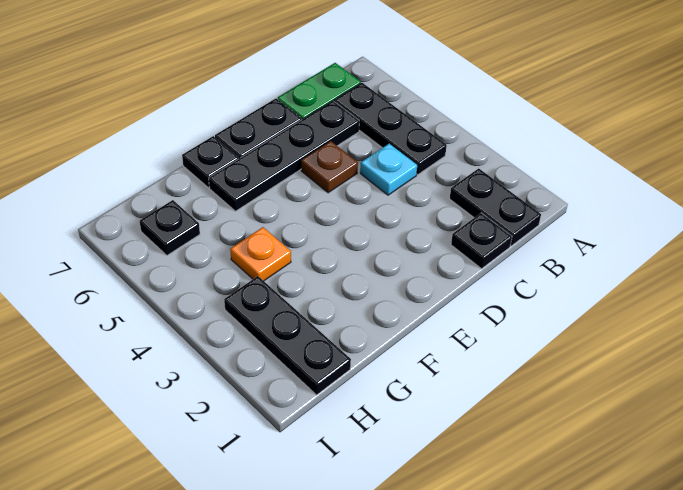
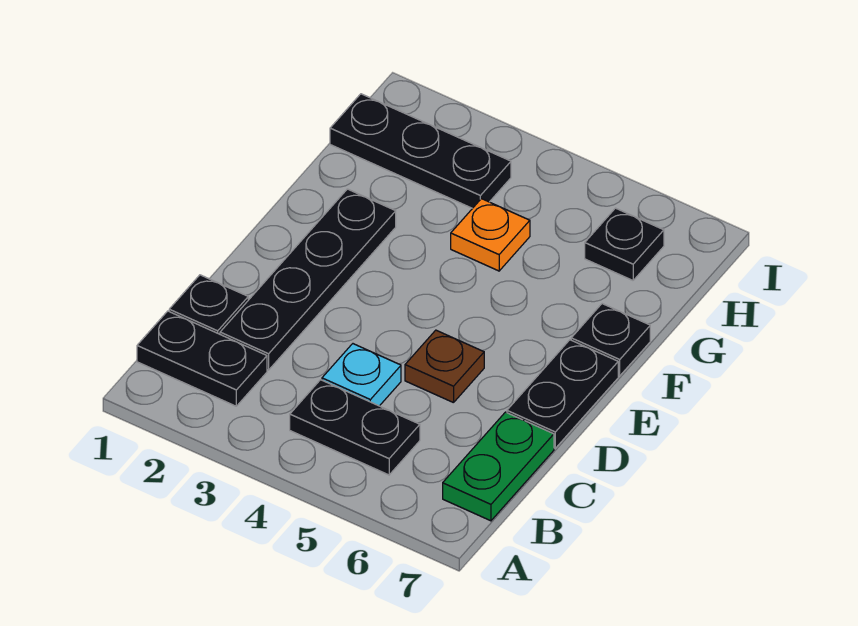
black plate B4:B6 level 1 -> black plate B4:B5 level 1
black plate C6:F6 level 1 -> black plate C2:F2 level 1

